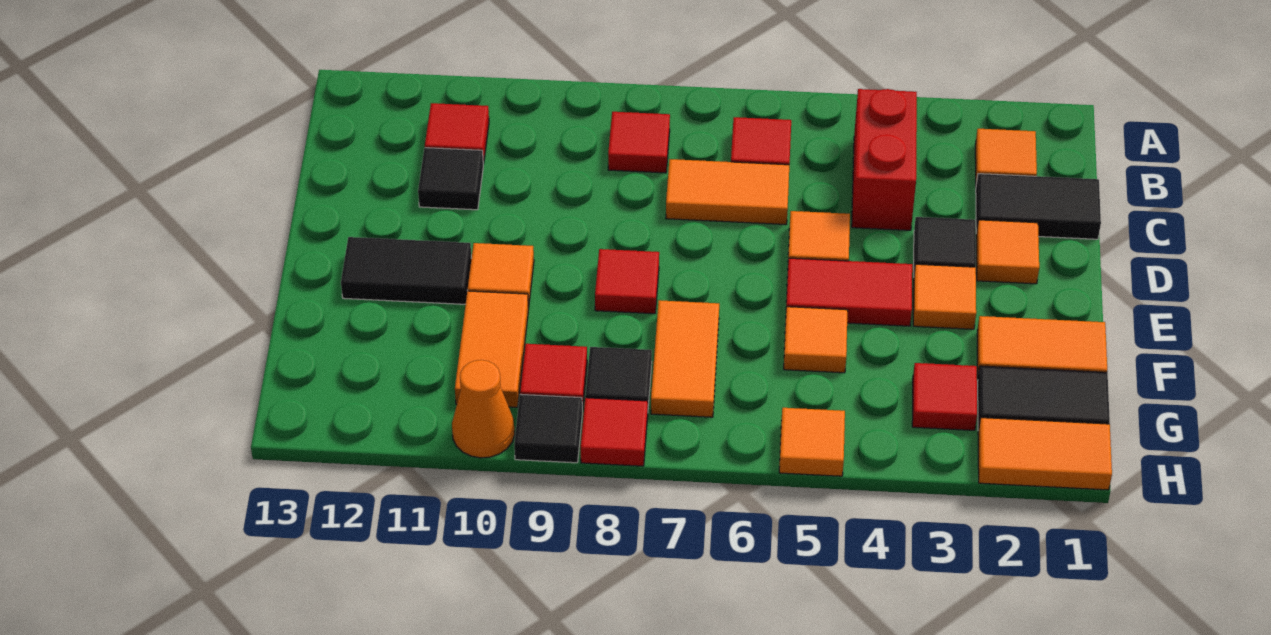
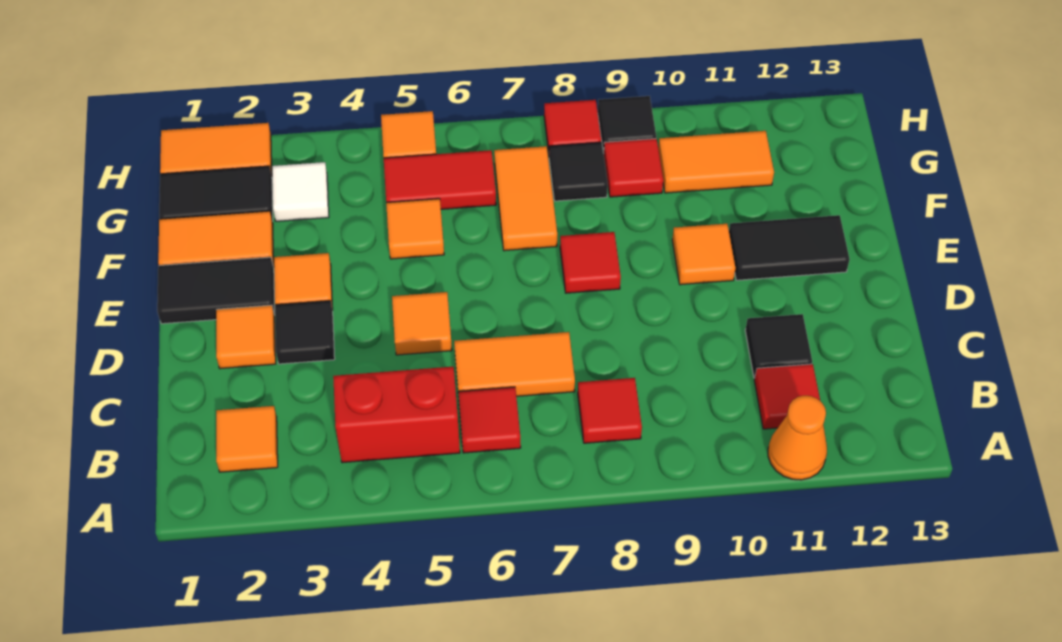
red brick B4:C4 level 1 -> red brick B4:B5 level 1
black tile C1:C2 level 1 -> black tile E1:E2 level 1
red tile E4:E5 level 1 -> red tile G5:G6 level 1
orange tile F10:G10 level 1 -> orange tile G10:G11 level 1
red tile G3 level 1 -> white tile G3 level 1
orange cone H10 level 1 -> orange cone A11 level 1

